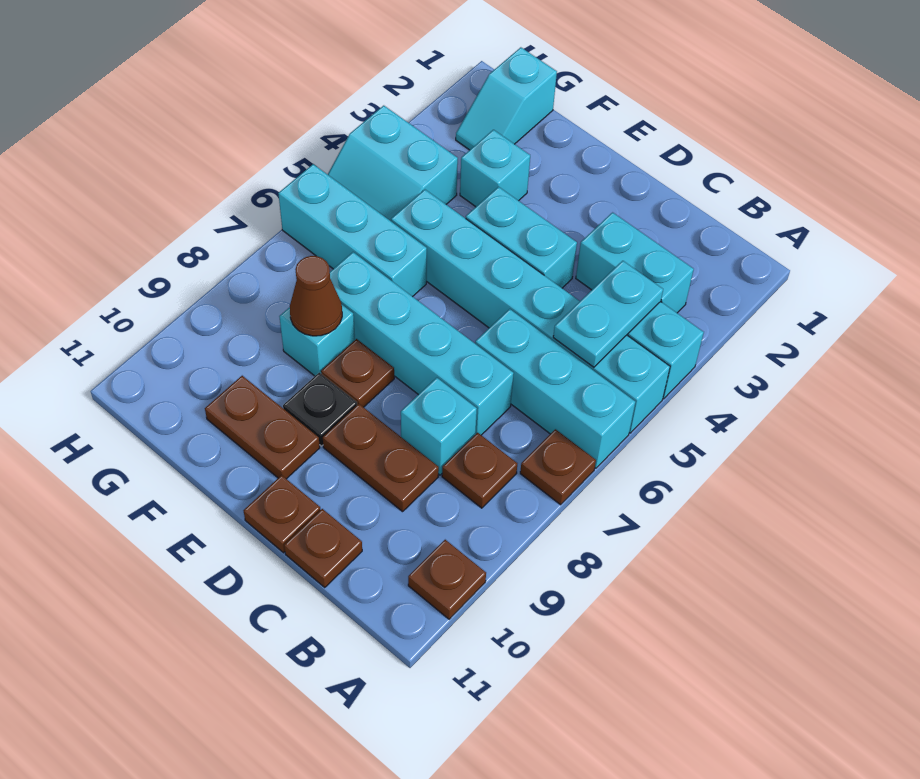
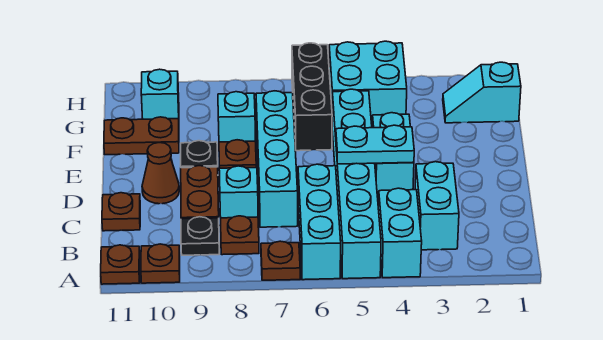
cyan plate B4:B5 level 2 -> cyan plate D4:D5 level 2
none -> black plate B9 level 1
brown plate D11 level 1 -> brown plate A11 level 1
brown plate E10:F10 level 1 -> brown plate F10:F11 level 1
cyan brick F3 level 1 -> cyan brick G10 level 1
cyan brick F6:H6 level 1 -> black brick F6:H6 level 1
brown cone F8 level 2 -> brown cone D10 level 1
cyan slope G4:H5 level 1 top 4 -> cyan brick G4:H5 level 1

